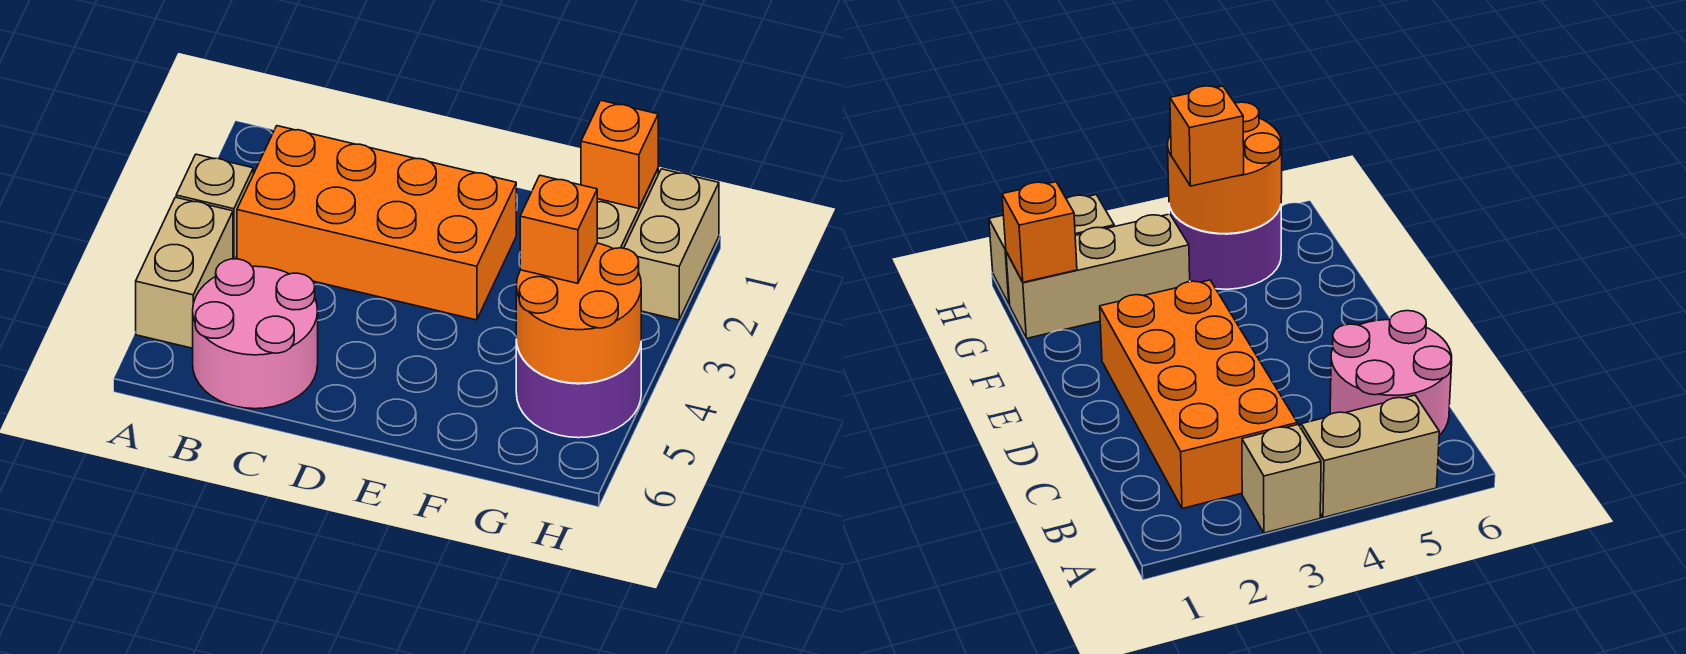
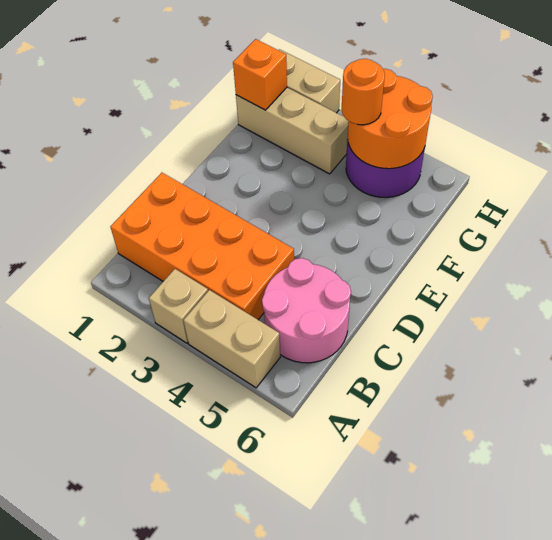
orange brick B2:E3 level 1 -> orange brick B1:C4 level 1
orange brick G4 level 3 -> orange round brick G4 level 3

